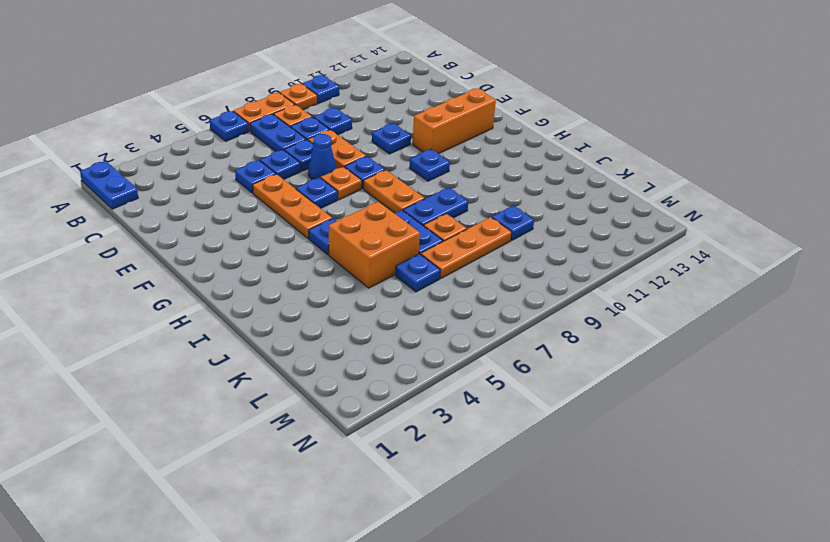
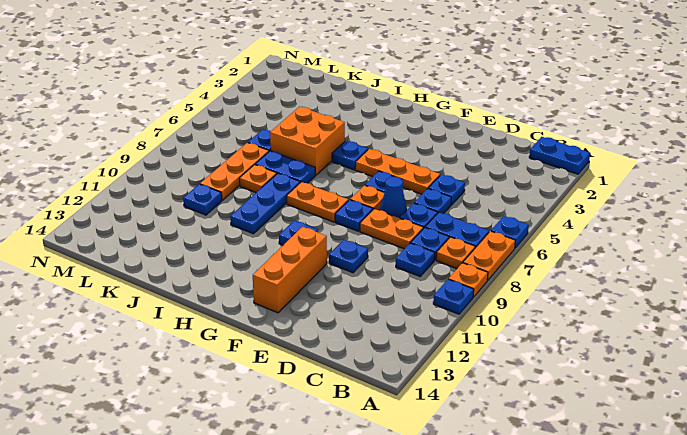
blue plate I8:I9 level 1 -> blue plate I8:I10 level 1

